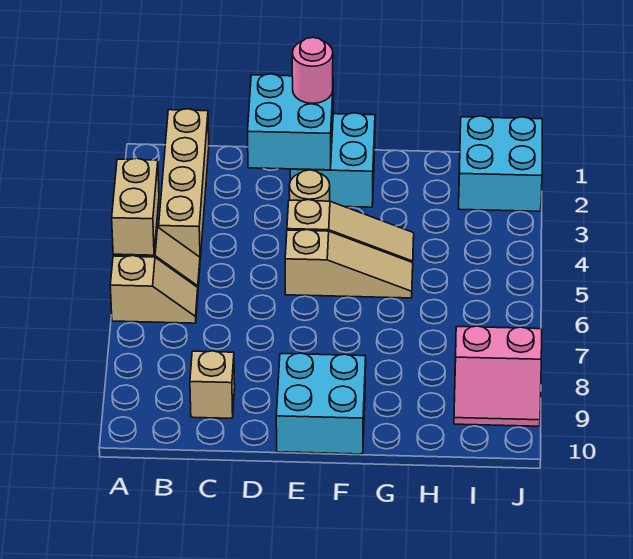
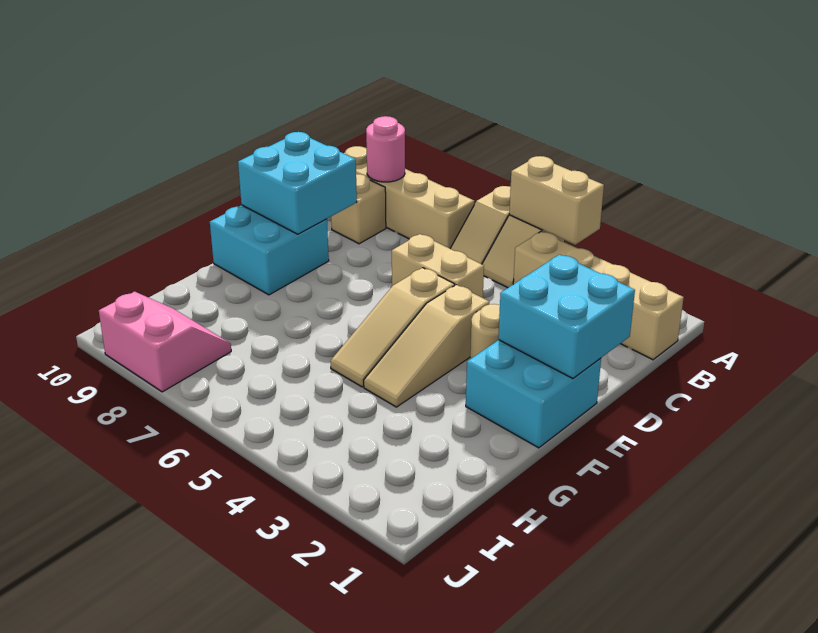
none -> tan brick B7:B10 level 1
none -> tan brick D5:D6 level 1
pink round brick E1 level 3 -> pink round brick B9 level 2
cyan brick I1:J2 level 1 -> cyan brick D9:E10 level 2
pink slope I8:J9 level 1 top 8 -> pink slope I8:J9 level 1 top J

